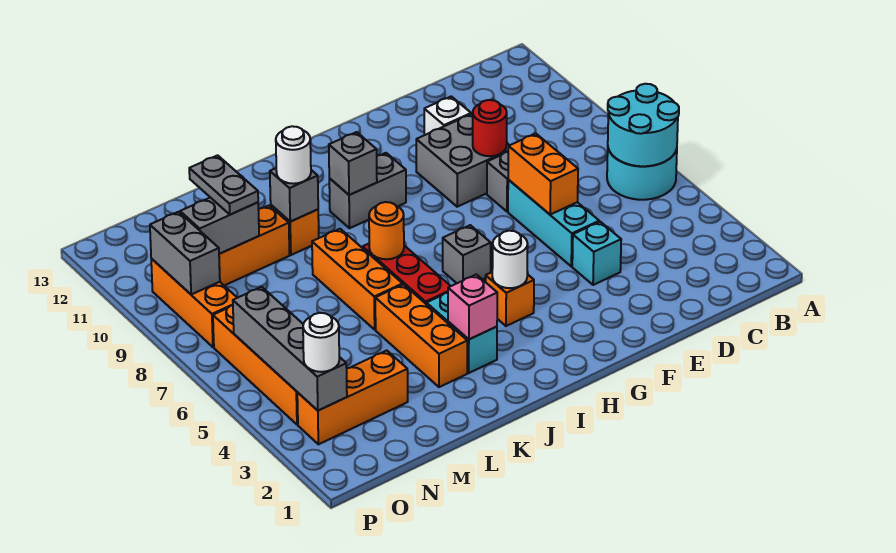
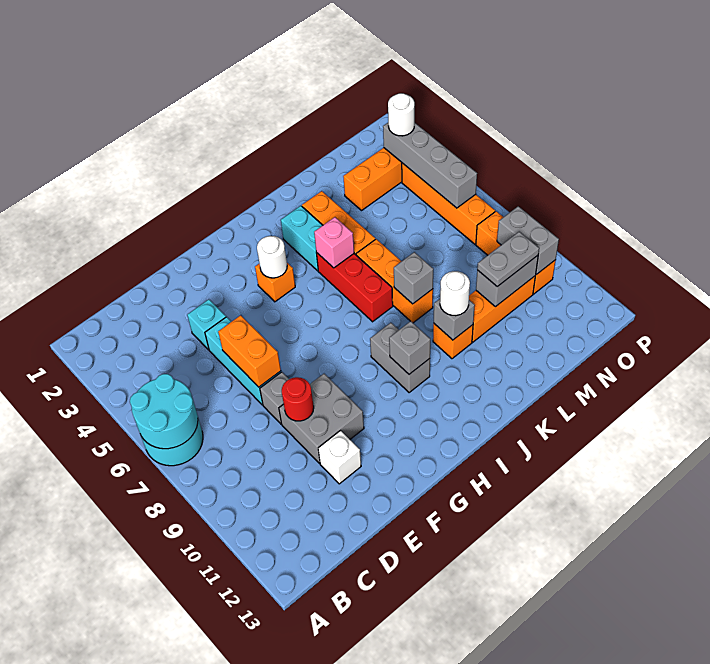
grey brick H6 level 1 -> grey brick K8 level 2
grey brick H10:I10 level 1 -> grey brick I9:I10 level 1
pink brick J3 level 2 -> pink brick J5 level 2
orange round brick J7 level 2 -> none
grey plate M10:M11 level 3 -> grey plate M10:N10 level 3

